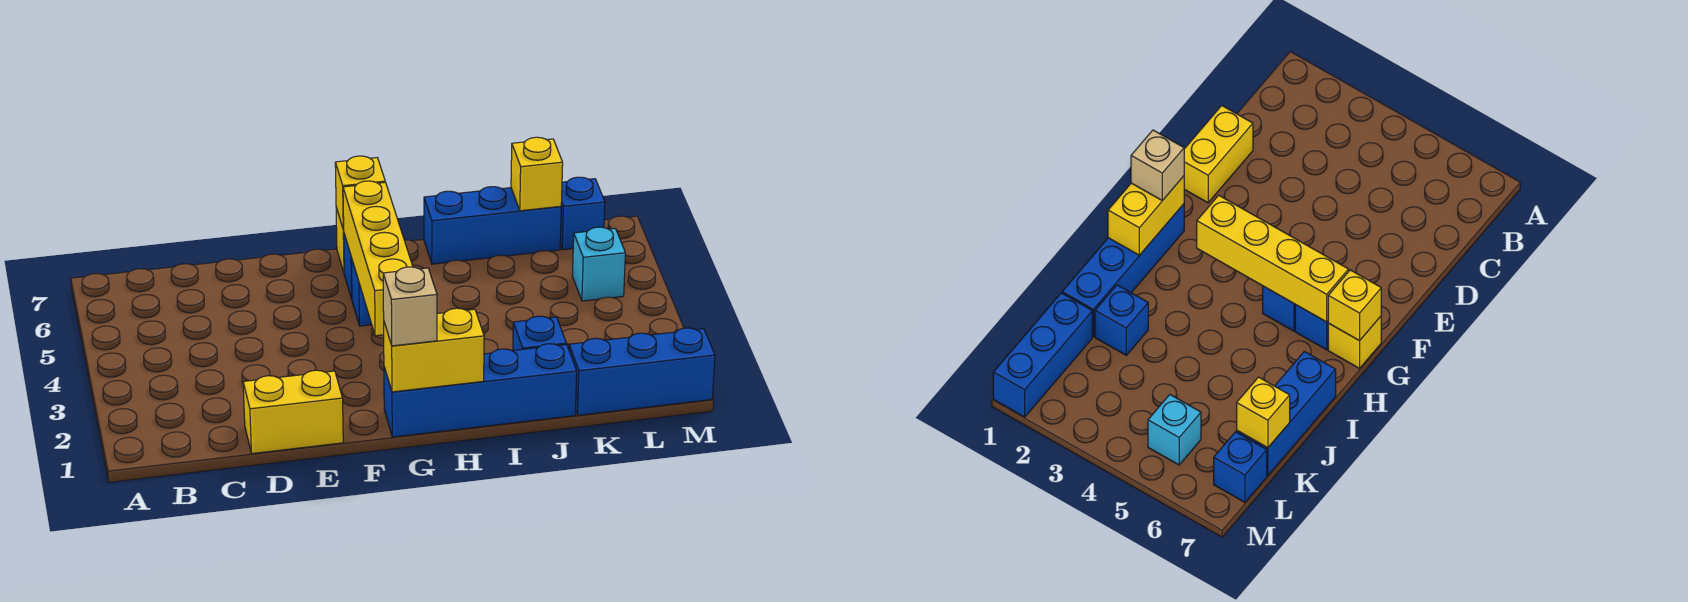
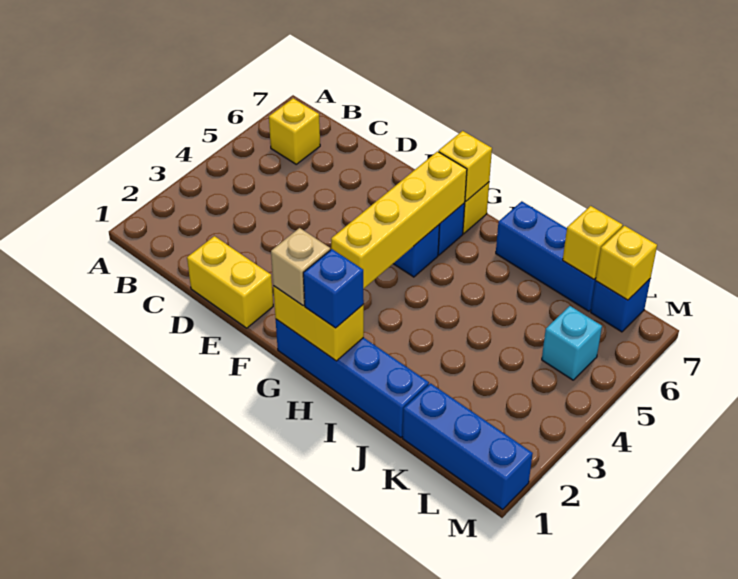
none -> yellow brick B6 level 1
blue brick J2 level 1 -> blue brick H1 level 3
none -> yellow brick L7 level 2

